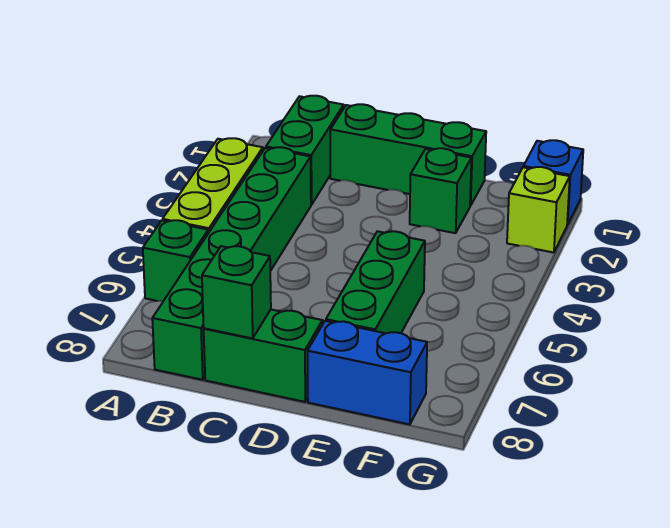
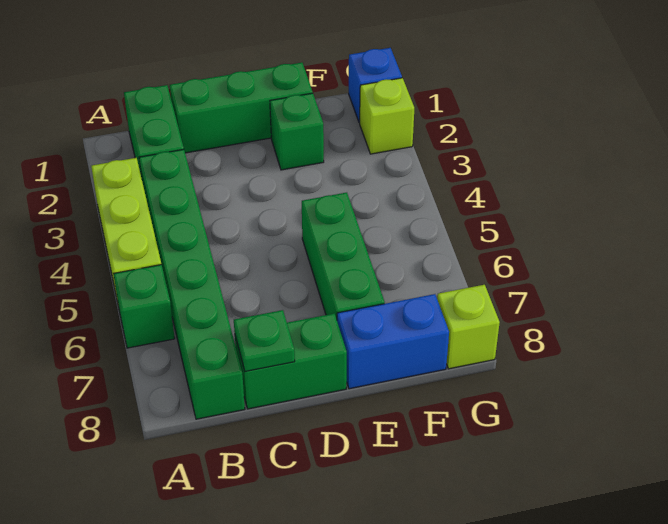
green brick C8 level 2 -> green plate C8 level 2
none -> lime brick G8 level 1

